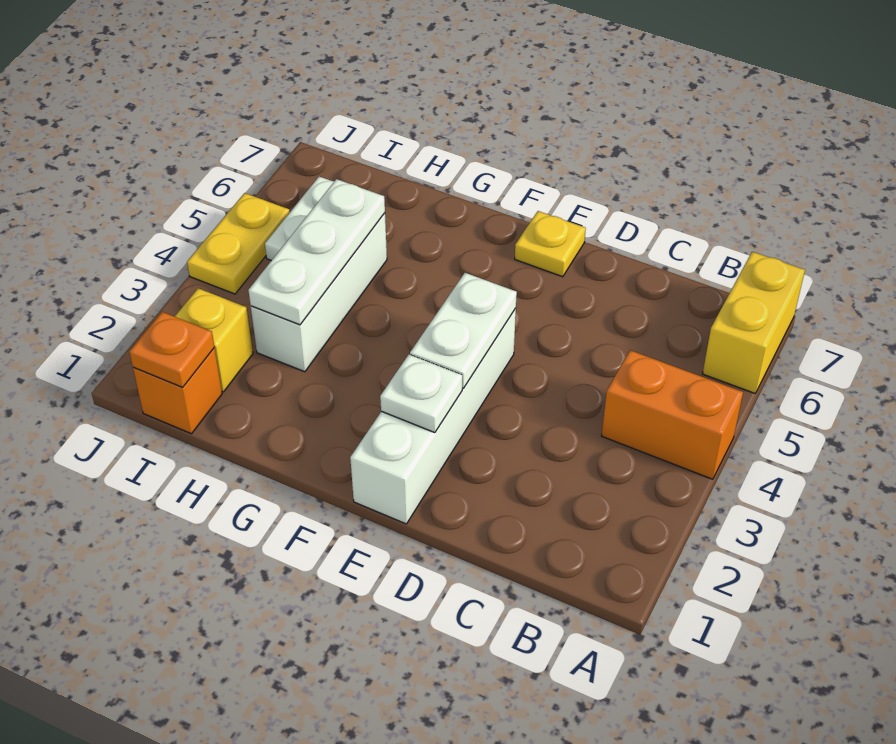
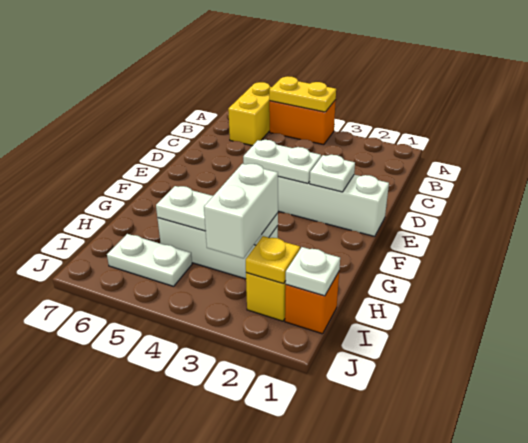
orange brick A4:B4 level 1 -> orange brick A4:A5 level 1
yellow brick A6:A7 level 1 -> yellow brick A6:B6 level 1
yellow plate E7 level 1 -> yellow plate I2 level 2
none -> white brick H3:I3 level 3
orange plate I1 level 2 -> white plate I1 level 2
yellow plate J4:J5 level 1 -> yellow plate A4:A5 level 2

